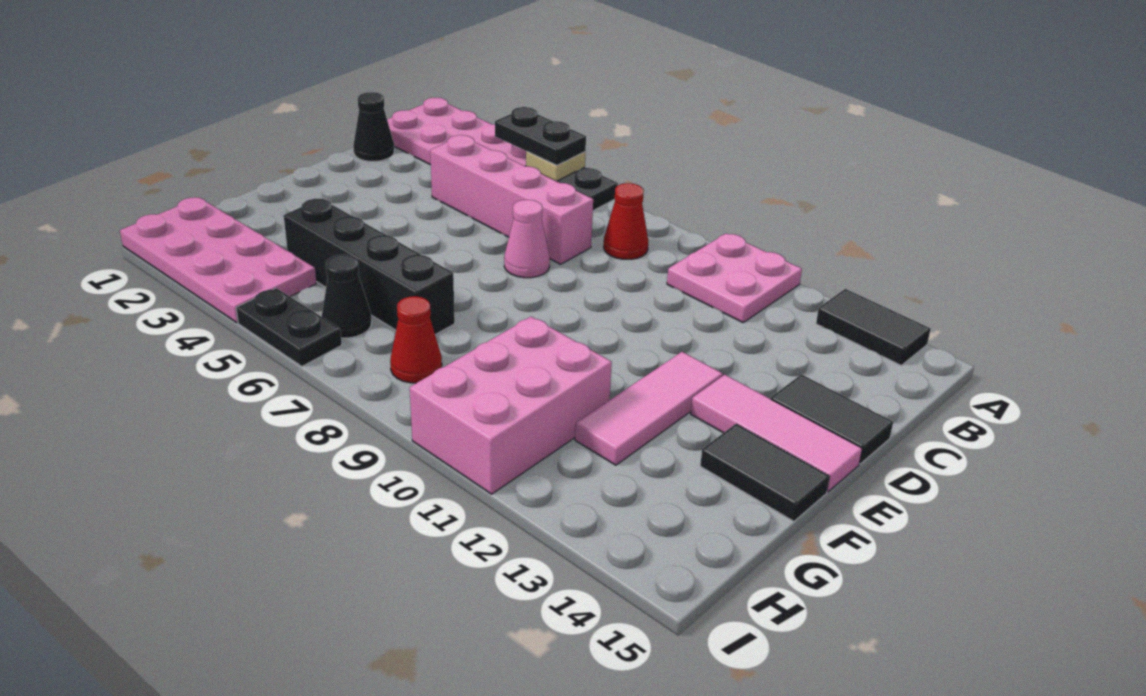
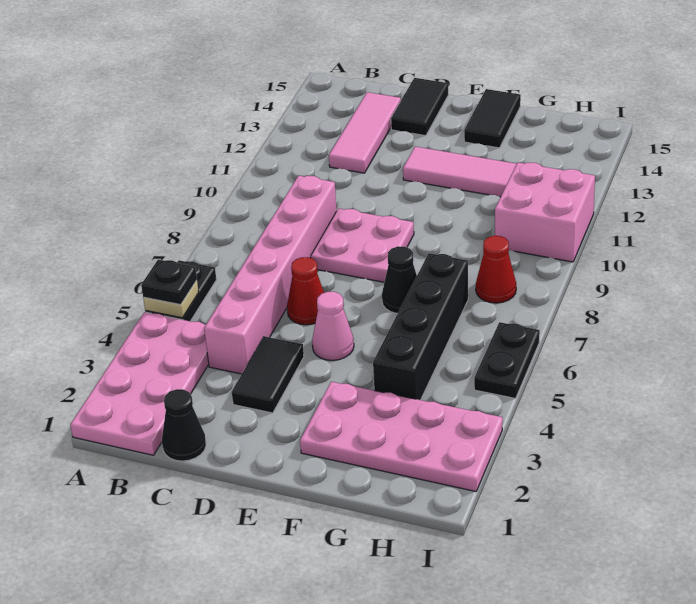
black plate A4:A5 level 3 -> black plate A5 level 3
pink plate A10:B11 level 1 -> pink plate D8:E9 level 1
black tile A13:A14 level 1 -> black tile D3:D4 level 1
red cone B8 level 1 -> red cone D6 level 1
pink brick C4:C7 level 1 -> pink brick C4:C9 level 1
pink cone D7 level 1 -> pink cone E5 level 1
pink tile E13:E15 level 1 -> pink tile C12:C14 level 1
pink brick G10:I11 level 1 -> pink brick H10:I11 level 1
pink plate H1:I4 level 1 -> pink plate F2:I3 level 1
black cone H6 level 1 -> black cone F7 level 1

